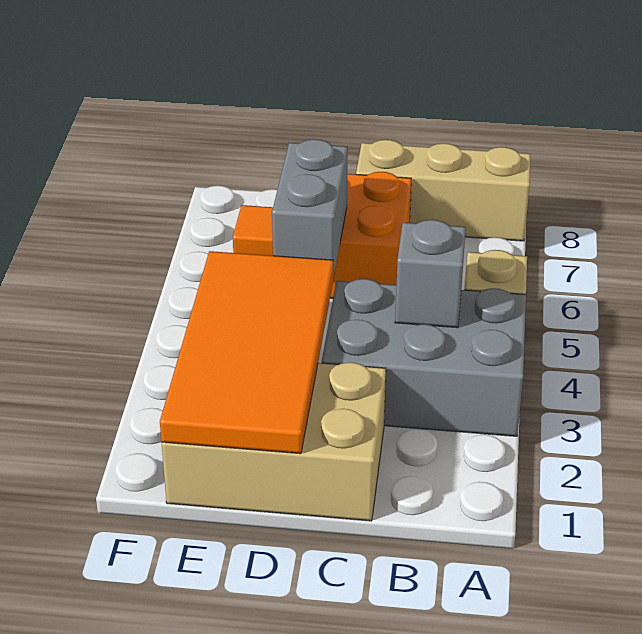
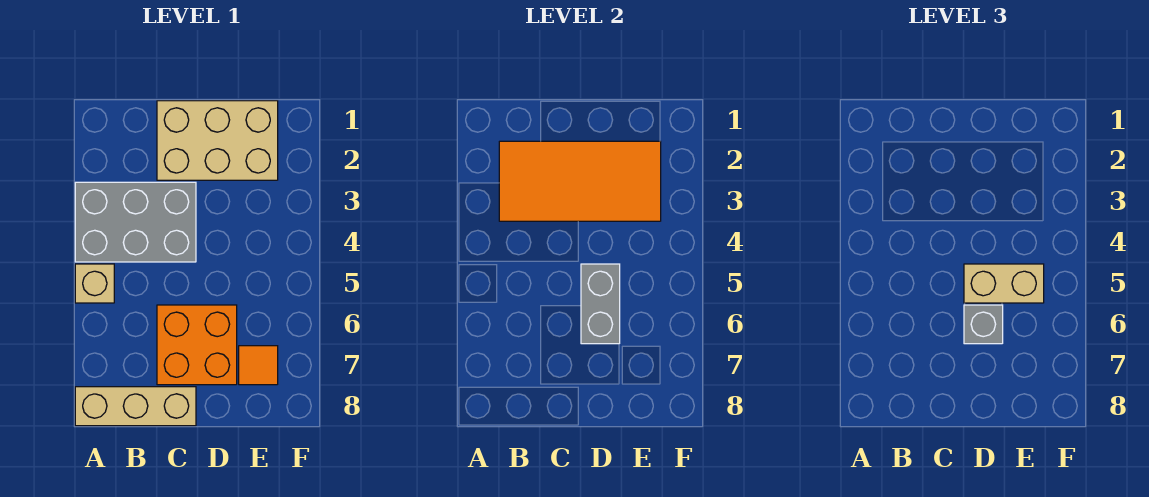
grey brick B4 level 2 -> grey brick D6 level 3
orange tile D1:E4 level 2 -> orange tile B2:E3 level 2
none -> tan brick D5:E5 level 3

